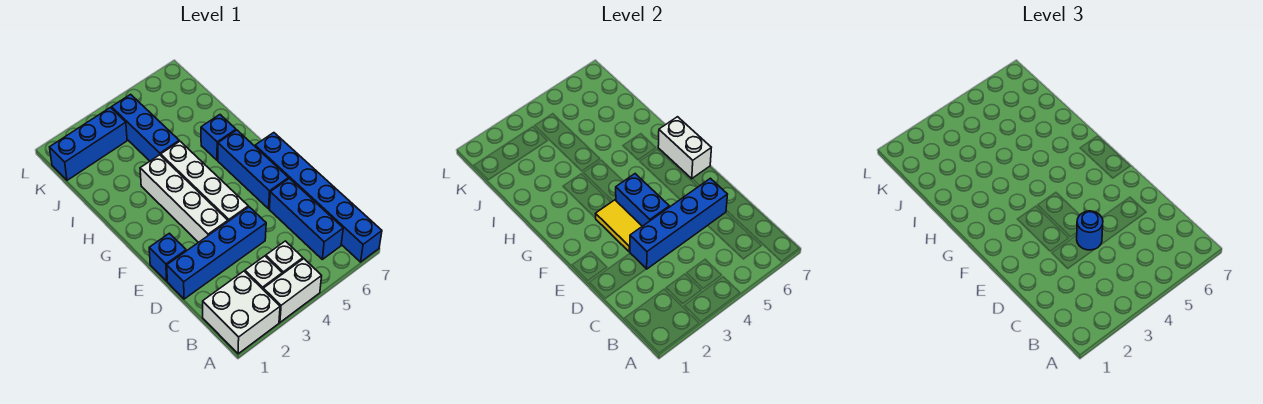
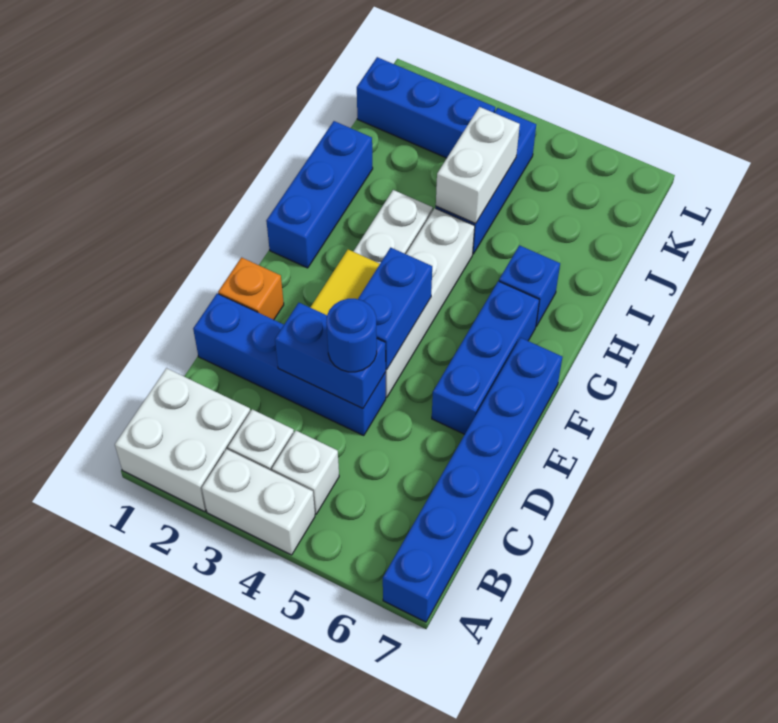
blue brick B6:D6 level 1 -> blue brick G1:I1 level 1
blue brick D3:D6 level 2 -> blue brick D3:D4 level 2
blue brick E1 level 1 -> orange brick E1 level 1
white brick F7:G7 level 2 -> white brick I4:J4 level 2

